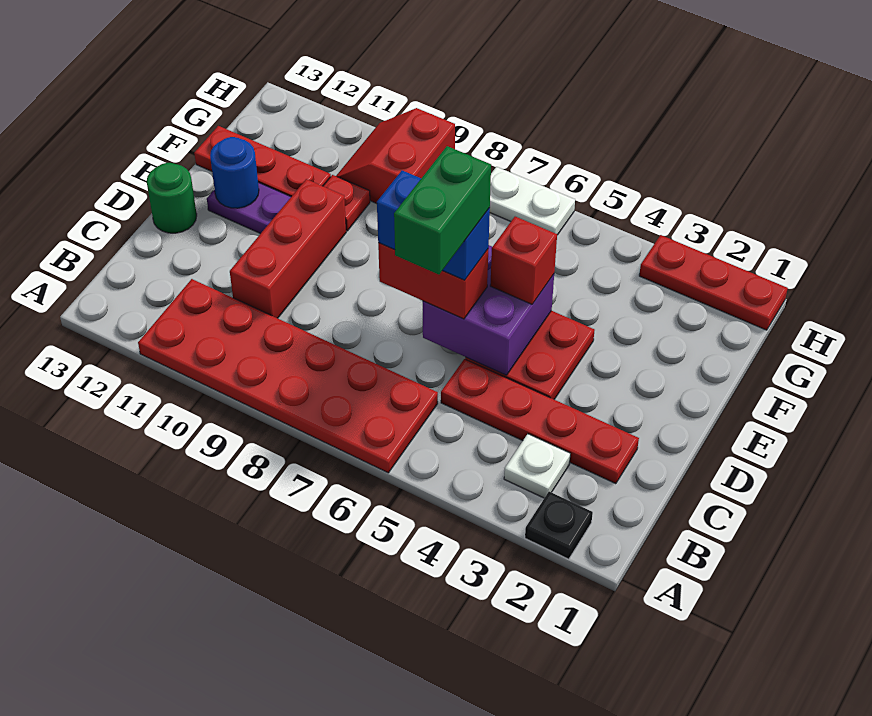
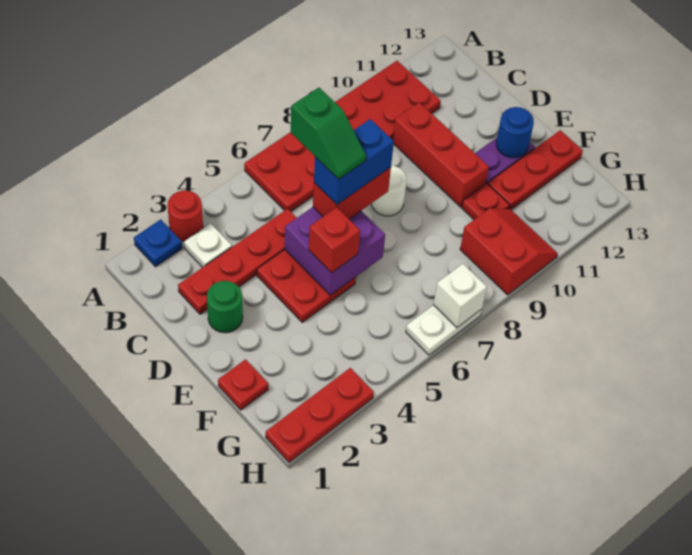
black plate A2 level 1 -> blue plate A2 level 1
none -> red round brick A3 level 1
green brick C6:D6 level 5 -> green slope C6:D6 level 5 top C
none -> white round brick D8 level 1
green round brick D13 level 1 -> green round brick D2 level 1
none -> red plate F1 level 1
none -> white brick H7 level 2

